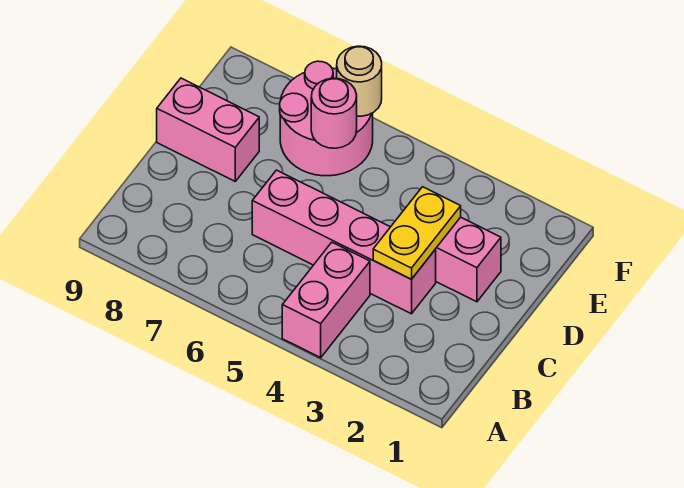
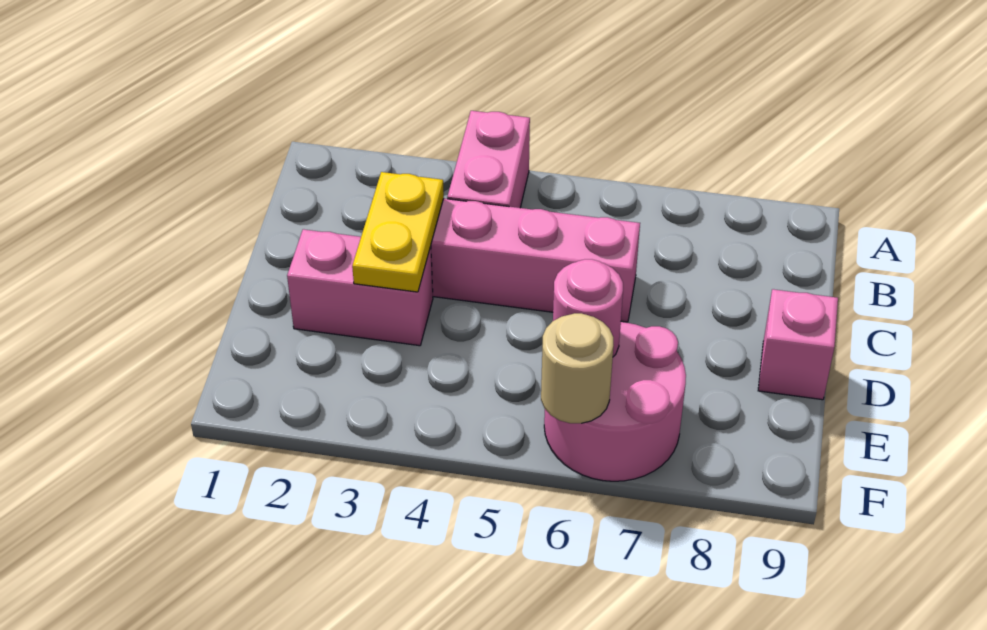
pink brick D8:D9 level 1 -> pink brick D9 level 1

